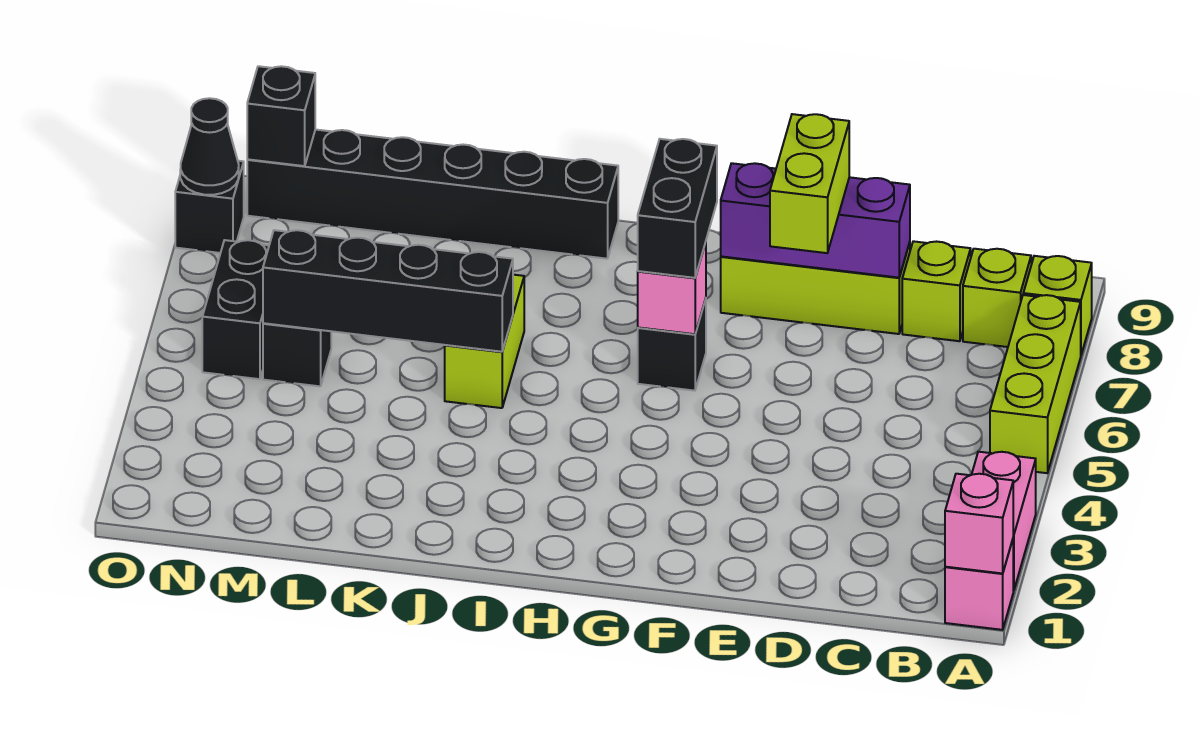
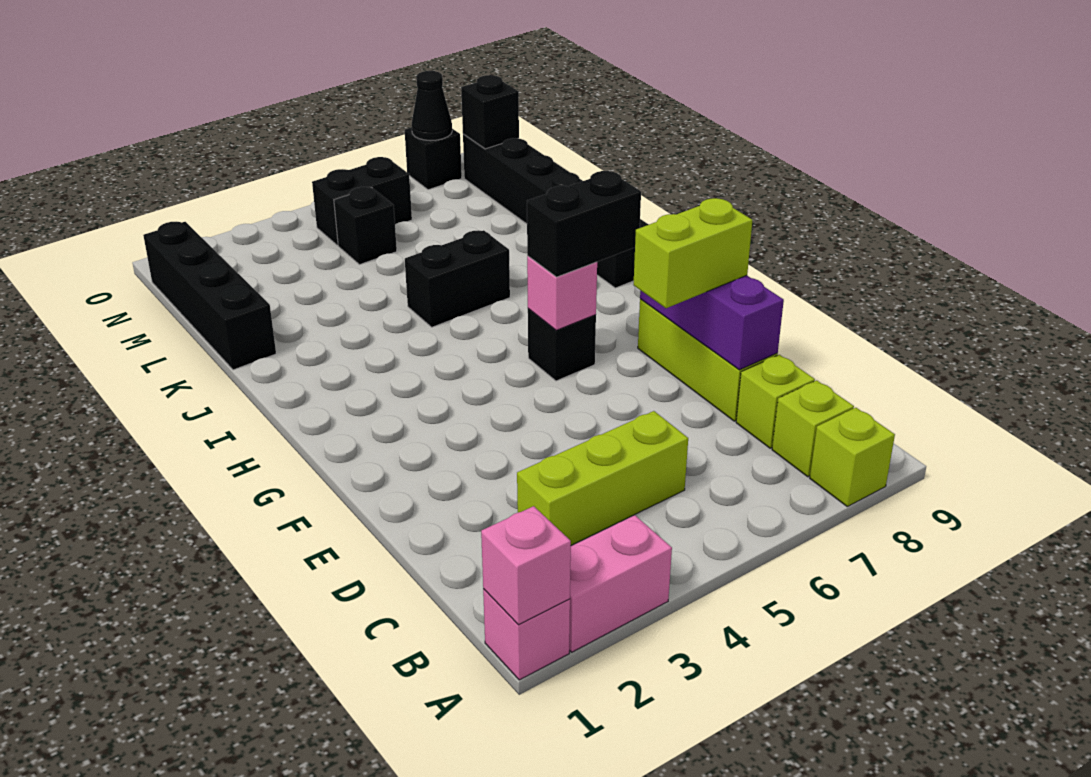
lime brick A5:A7 level 1 -> lime brick C3:C5 level 1
lime brick J5:J6 level 1 -> black brick J5:J6 level 1
black brick J5:M5 level 2 -> black brick K1:N1 level 1

